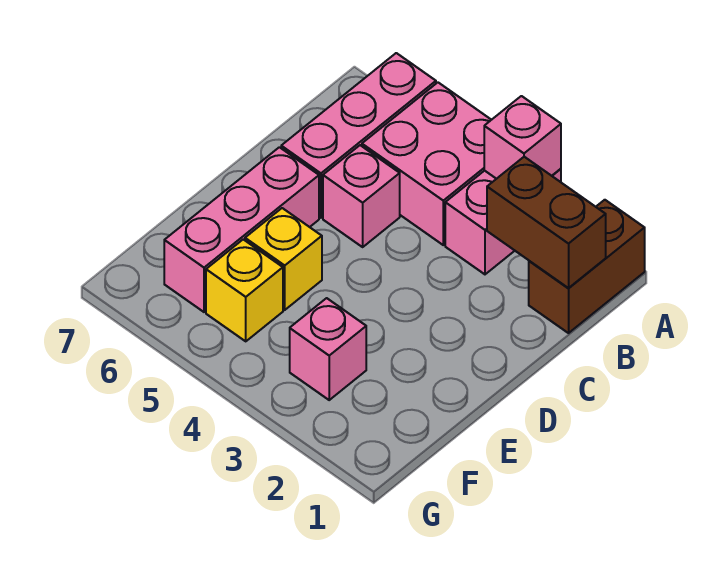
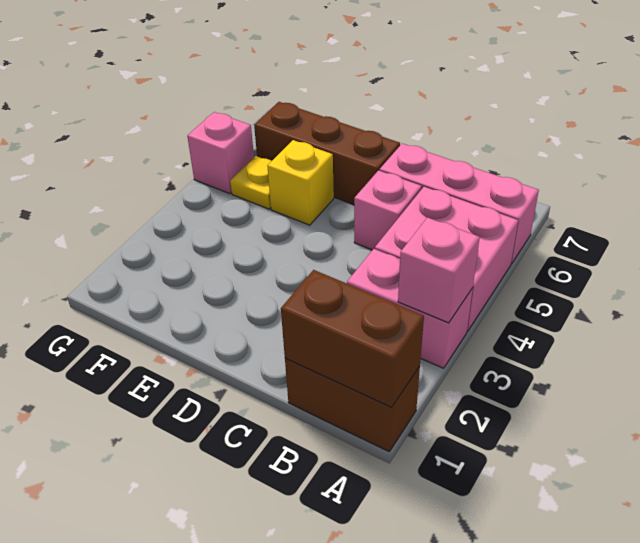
brown brick B1:B2 level 2 -> brown brick A1:B1 level 2
pink brick D6:F6 level 1 -> brown brick D6:F6 level 1
pink brick F3 level 1 -> pink brick G5 level 1
yellow brick F5 level 1 -> yellow plate F5 level 1

